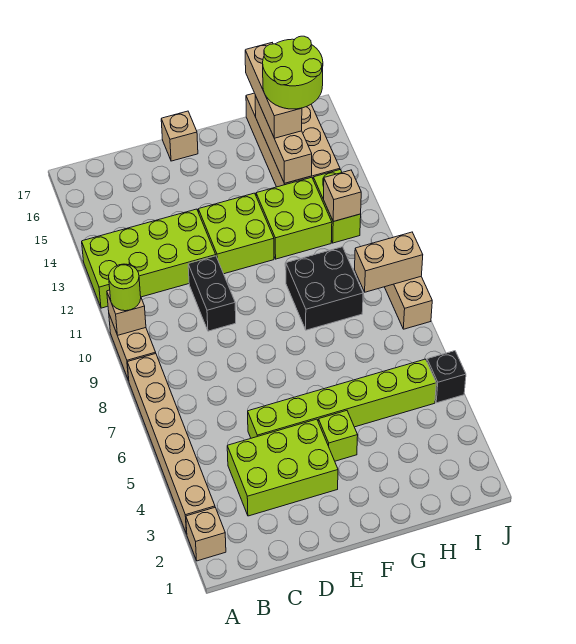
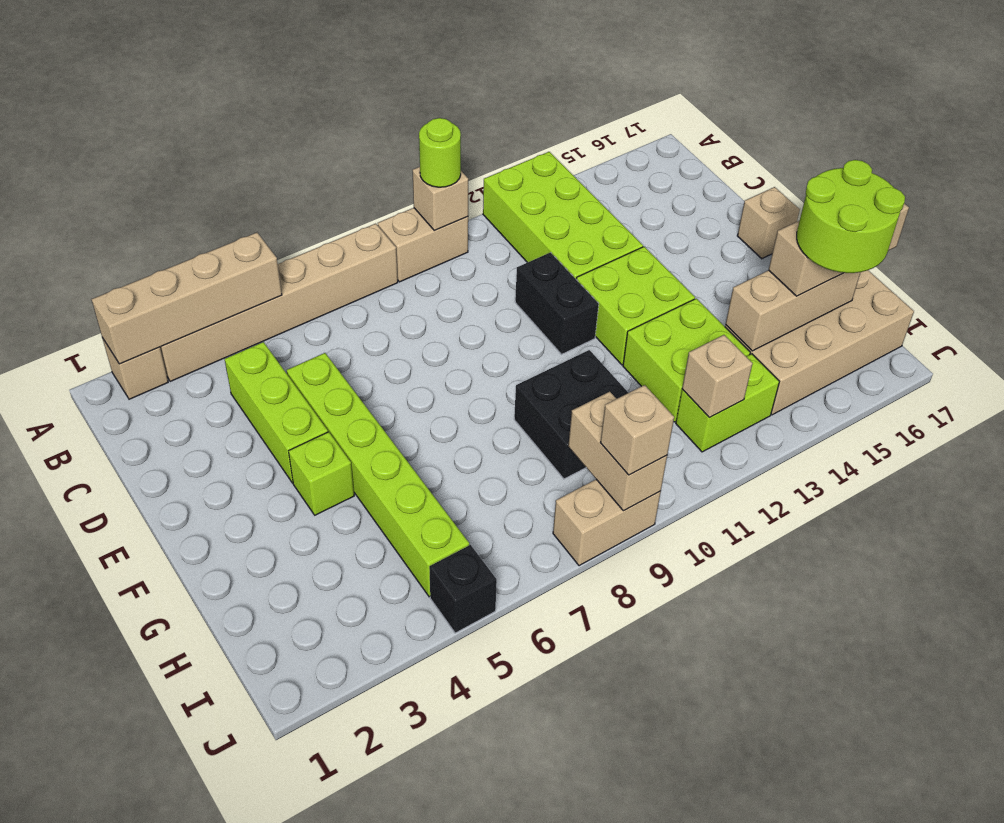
none -> tan brick A2:A5 level 2
lime brick C3:E4 level 1 -> lime brick C4:E4 level 1
black brick D10:D11 level 1 -> black brick D11:E11 level 1
none -> tan brick J9 level 3

